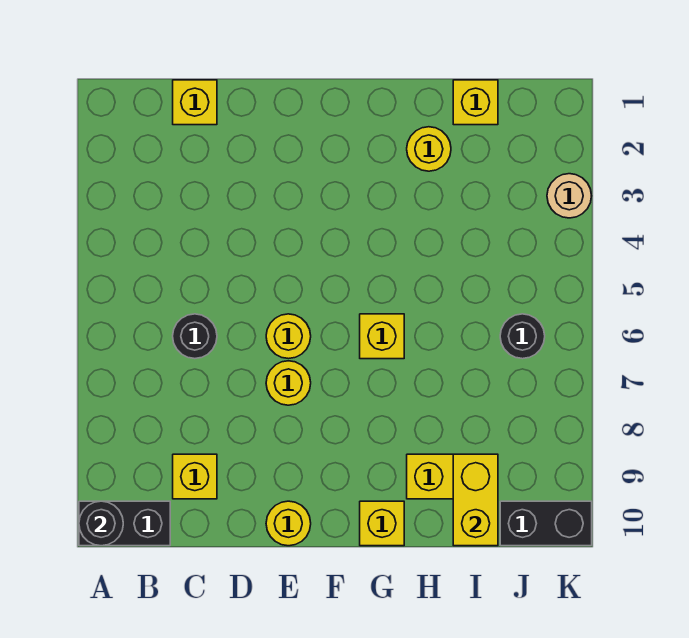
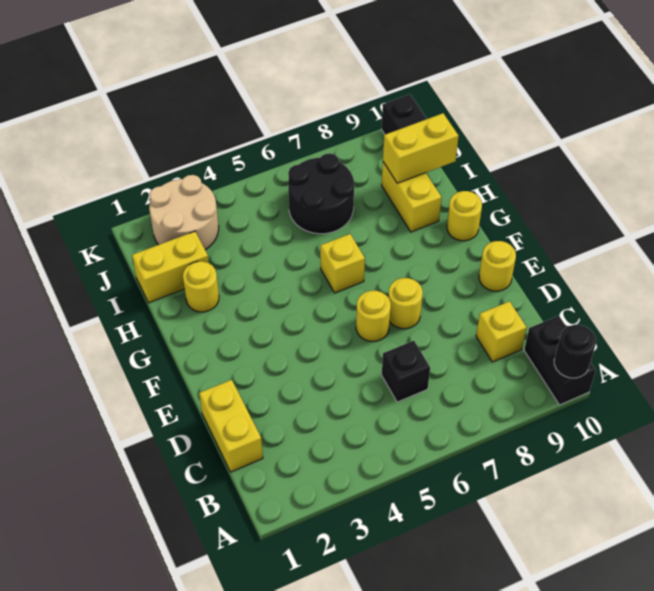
yellow brick C1 level 1 -> yellow brick C1:D1 level 1
black round brick C6 level 1 -> black brick C6 level 1
yellow brick G10 level 1 -> yellow round brick G10 level 1
yellow brick I1 level 1 -> yellow brick I1:I2 level 1
black round brick J6 level 1 -> black round brick I6:J7 level 1
tan round brick K3 level 1 -> tan round brick J2:K3 level 1

